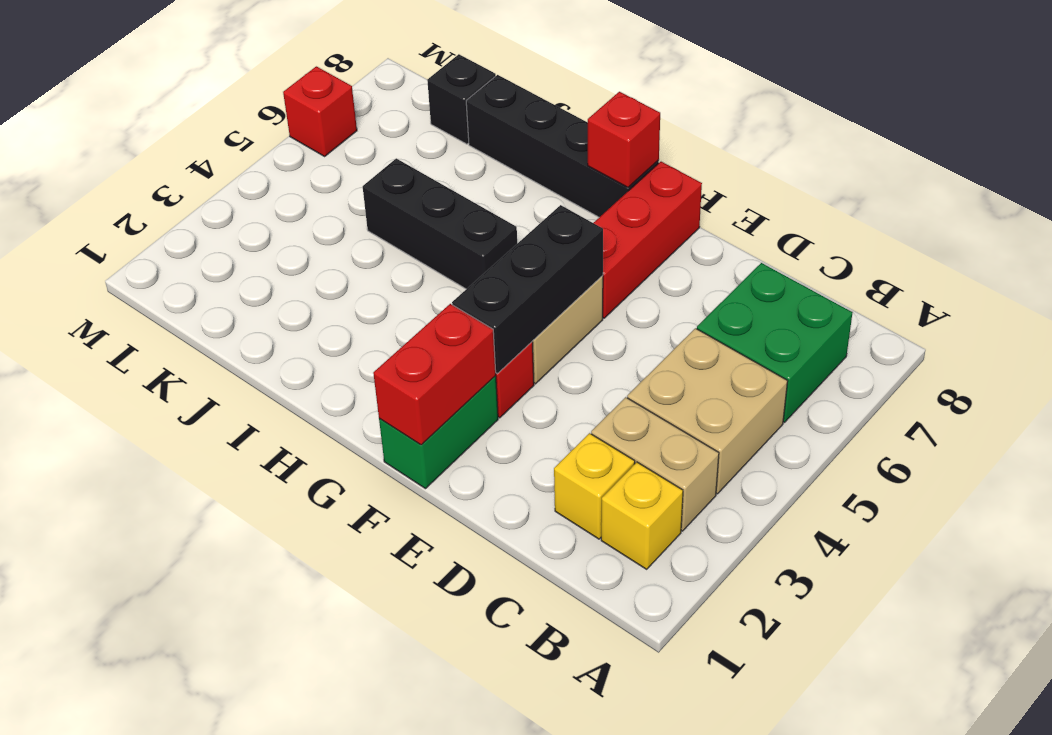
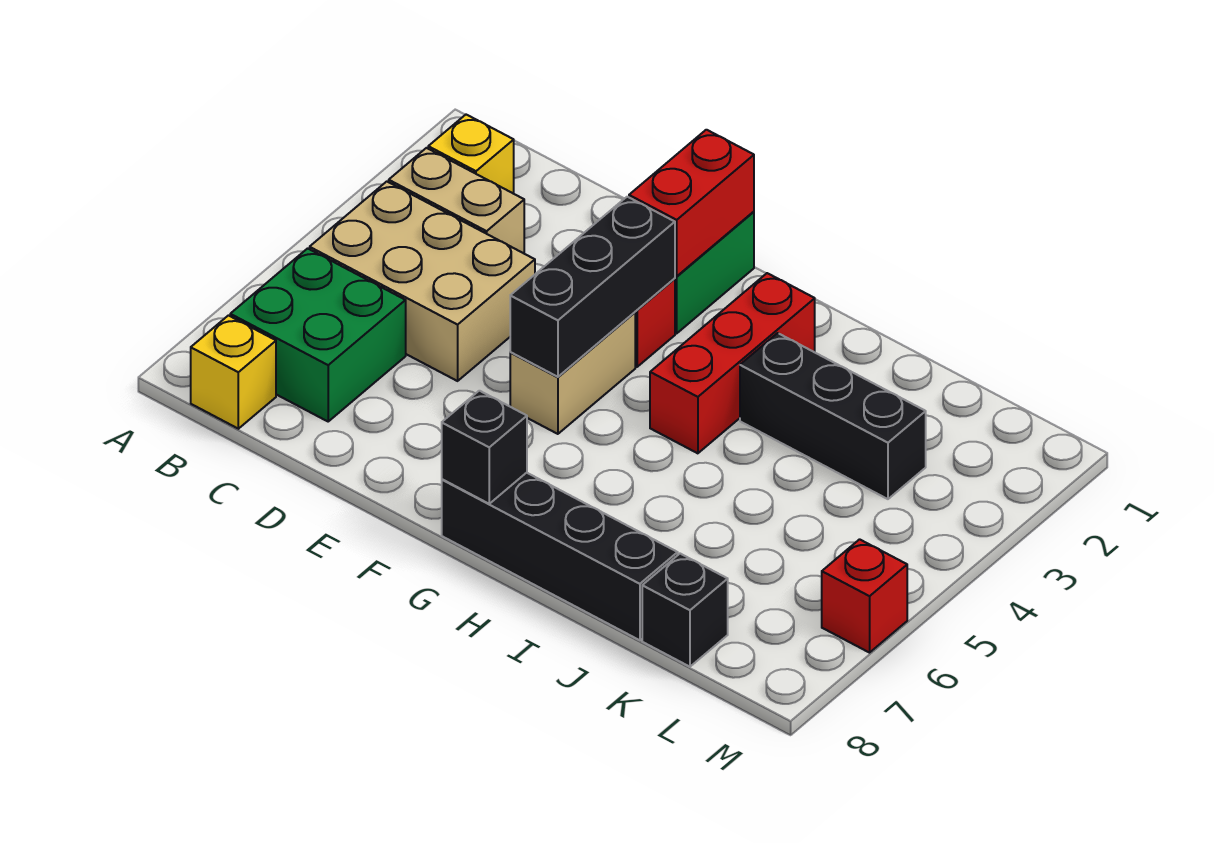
tan brick B4:C5 level 1 -> tan brick B4:D5 level 1
yellow brick C2 level 1 -> yellow brick B8 level 1
red brick F6:F8 level 1 -> red brick H2:H4 level 1
red brick G8 level 2 -> black brick G8 level 2
black brick H5:J5 level 1 -> black brick I3:K3 level 1

